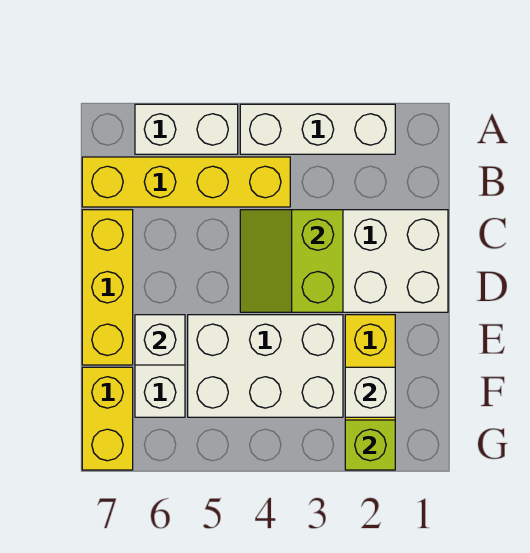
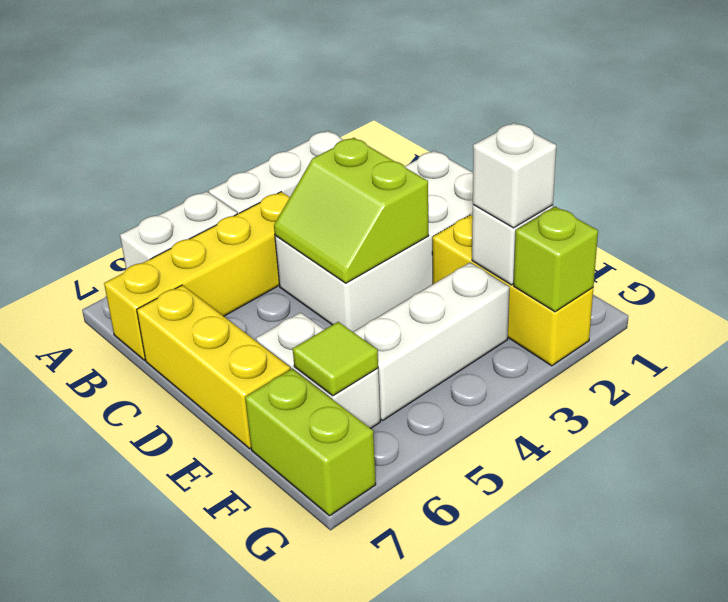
white brick E3:F5 level 1 -> white brick F3:F5 level 1
white brick E6 level 2 -> white brick F2 level 3
none -> lime tile F6 level 2
yellow brick F7:G7 level 1 -> lime brick F7:G7 level 1

